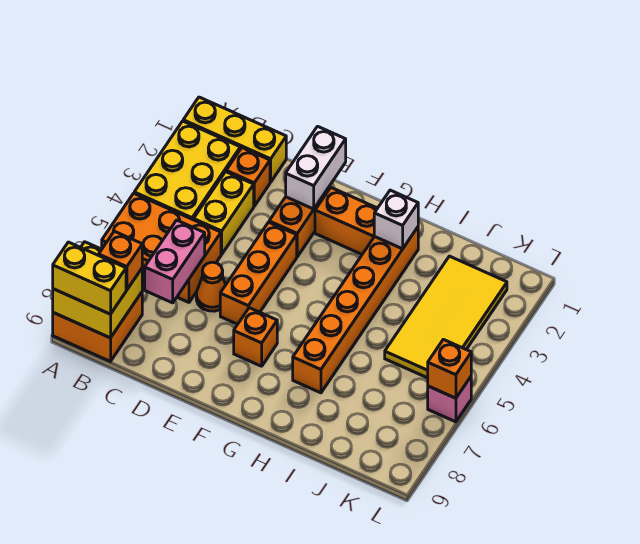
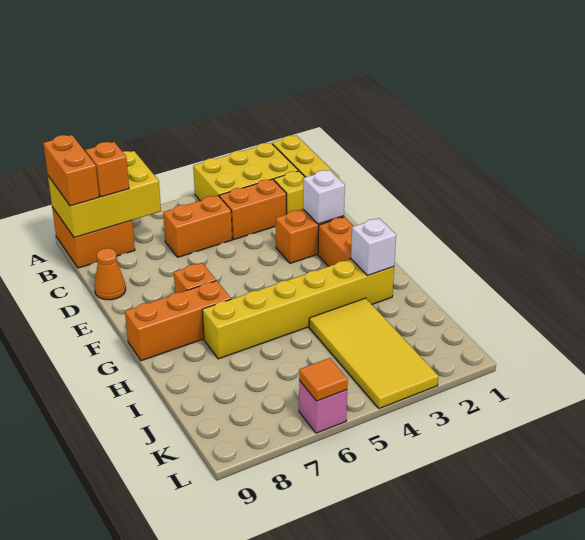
orange brick A5:C6 level 1 -> orange brick C5:C6 level 1
yellow brick A8:B9 level 2 -> yellow brick A7:B9 level 2
yellow brick A9:B9 level 3 -> orange brick A9:B9 level 3
orange brick C2 level 1 -> yellow brick C2 level 1
yellow brick C3:C4 level 1 -> orange brick C3:C4 level 1
pink brick C6:C7 level 2 -> none
orange cone D6 level 1 -> orange cone D9 level 1
white brick E1:E2 level 2 -> white brick E2 level 2
orange brick E4:E6 level 1 -> orange brick G7:G9 level 1
orange brick H2:H7 level 1 -> yellow brick H2:H7 level 1
yellow tile J2:K5 level 1 -> yellow tile I3:L4 level 1
orange brick L6 level 2 -> orange tile L6 level 2

